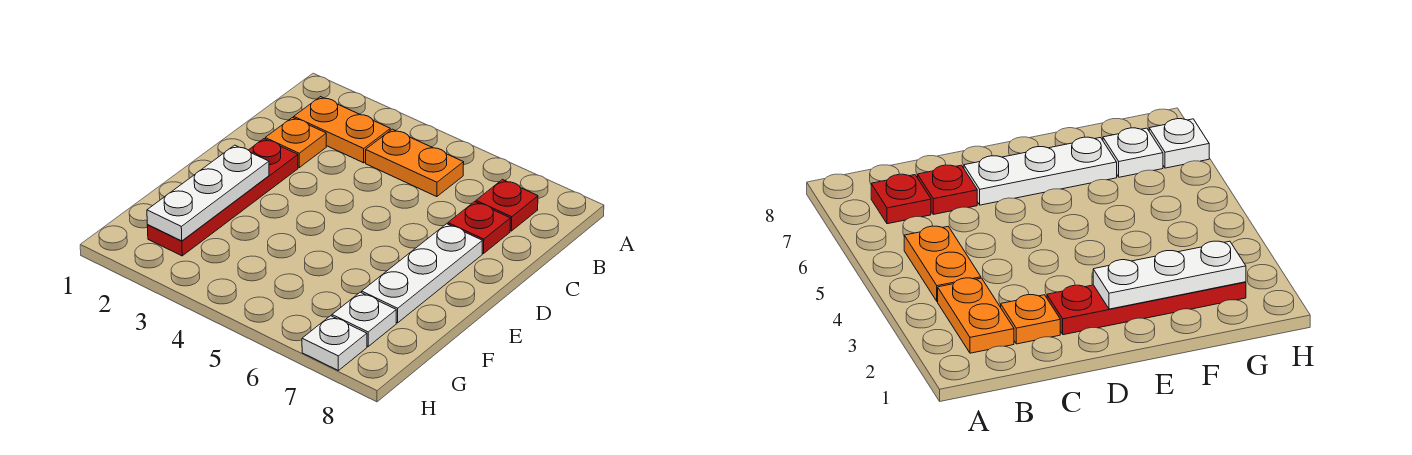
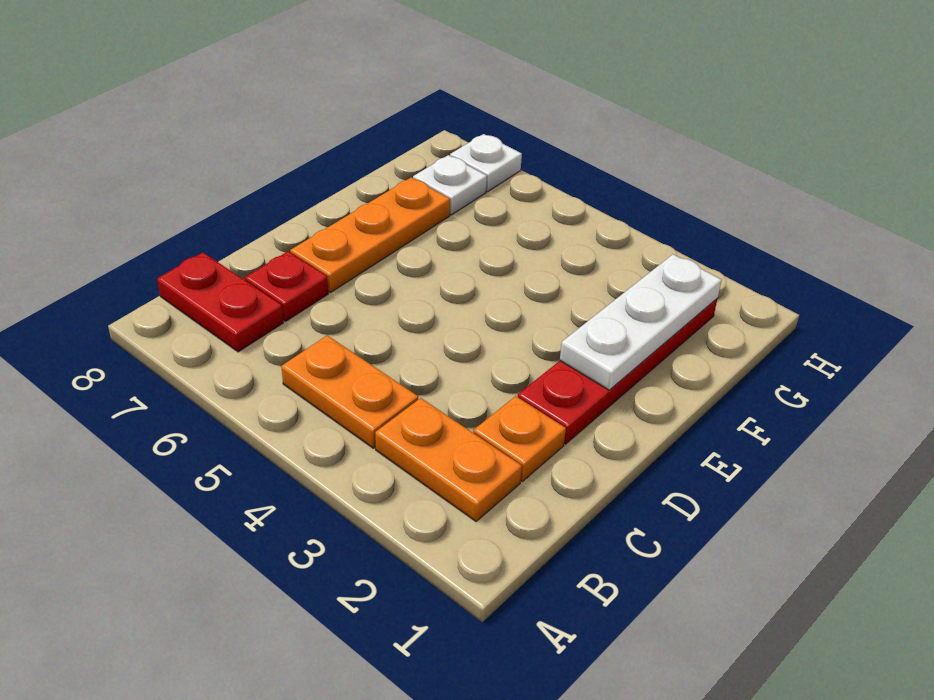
red plate B7 level 1 -> red plate B7:B8 level 1
white plate D7:F7 level 1 -> orange plate D7:F7 level 1

